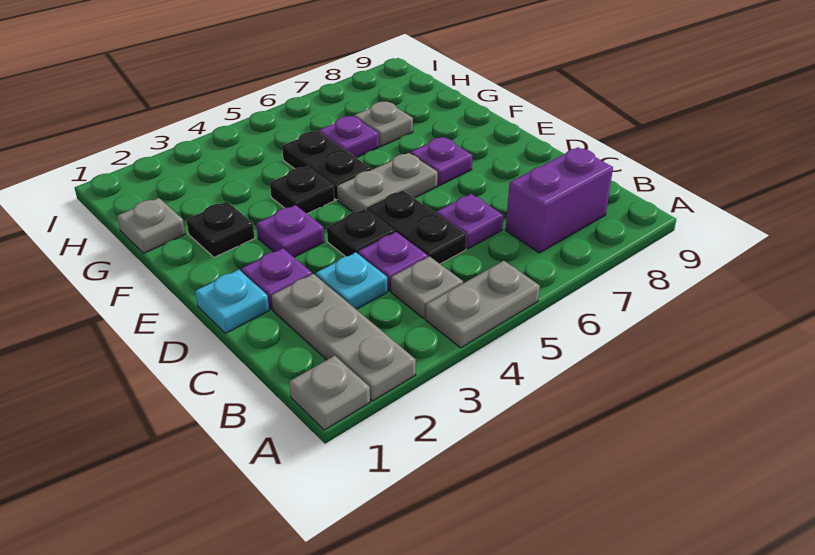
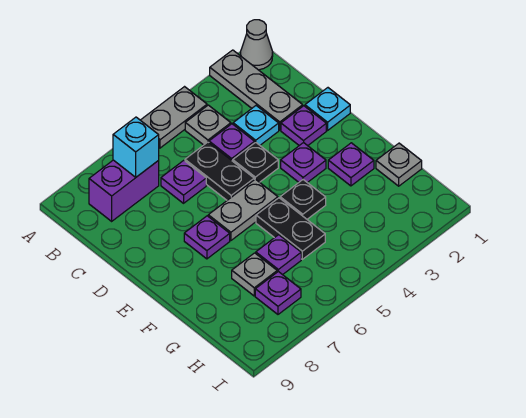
grey plate A1 level 1 -> grey cone A1 level 1
none -> cyan brick B7 level 2
black plate F2 level 1 -> purple plate F2 level 1
none -> purple plate H7 level 1

